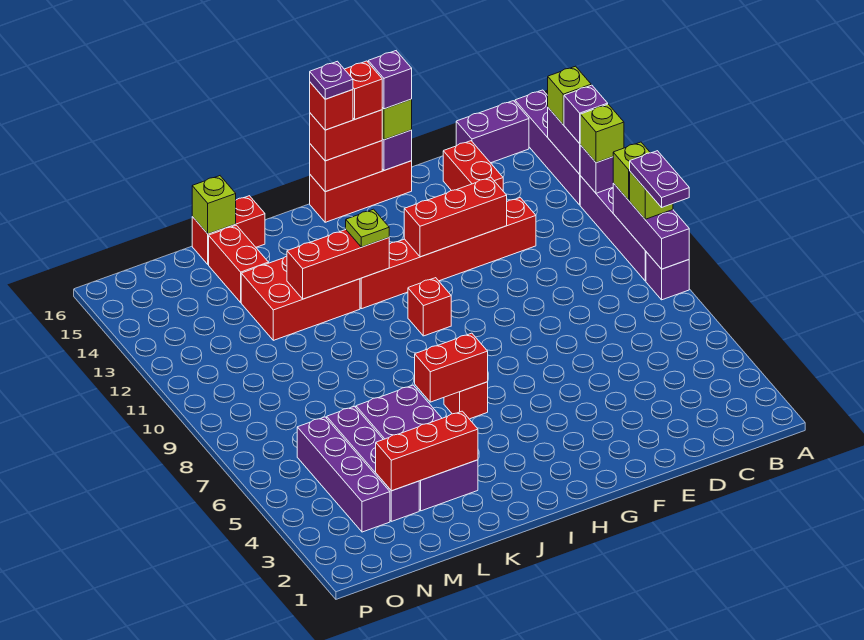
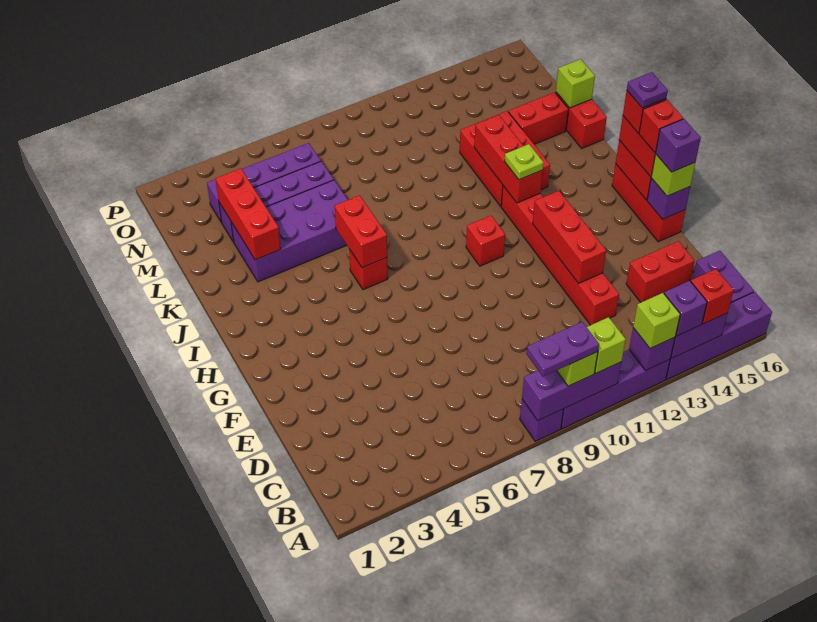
lime brick A14 level 3 -> red brick A14 level 3

